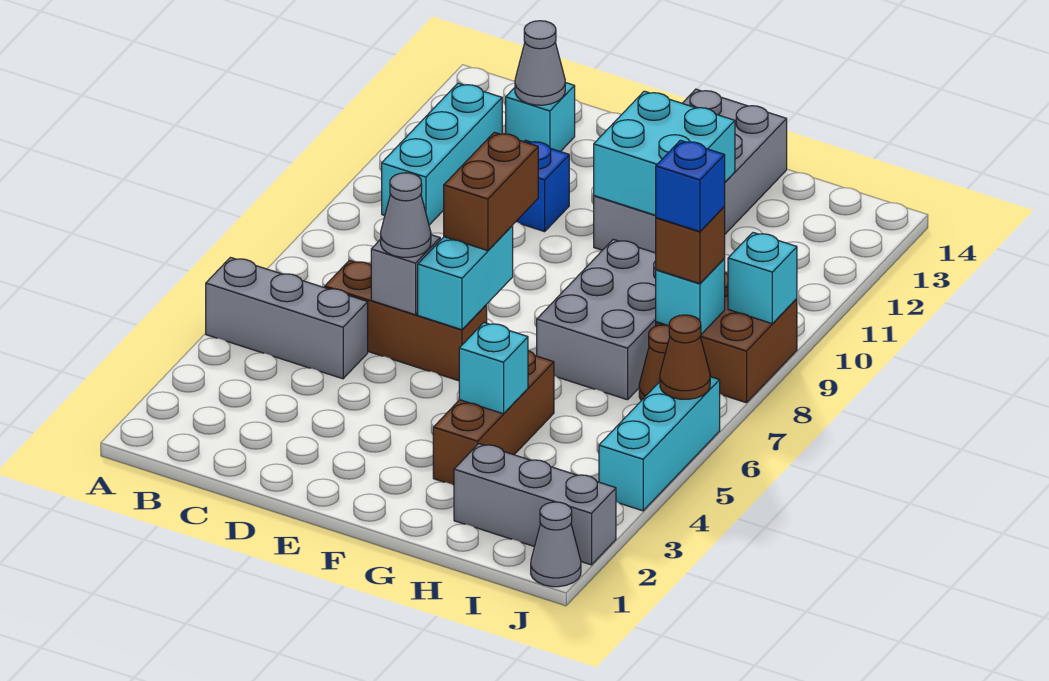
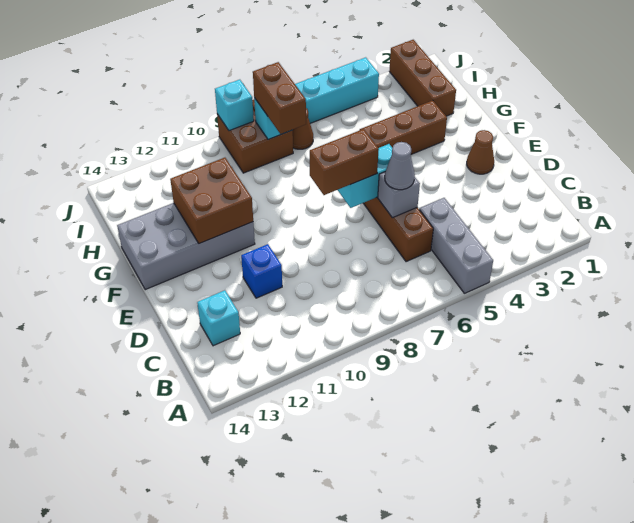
cyan brick B10:B12 level 1 -> none
grey cone C13 level 2 -> none
cyan brick F11:G12 level 2 -> brown brick F11:G12 level 2
cyan brick G4 level 2 -> none
grey brick G7:H9 level 1 -> none
grey brick H2:J2 level 1 -> brown brick H2:J2 level 1
brown brick I8 level 3 -> brown brick H8:I8 level 3
blue brick I8 level 4 -> none
grey cone J1 level 1 -> none
brown cone J6 level 2 -> brown cone E2 level 1

